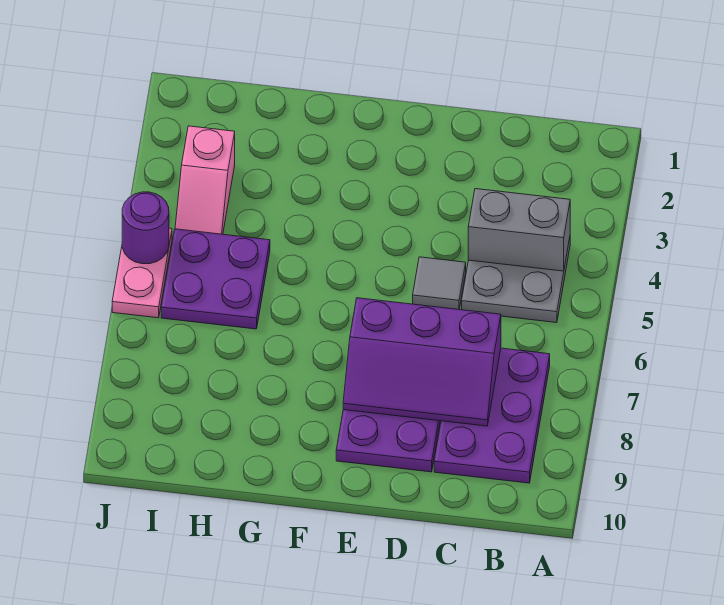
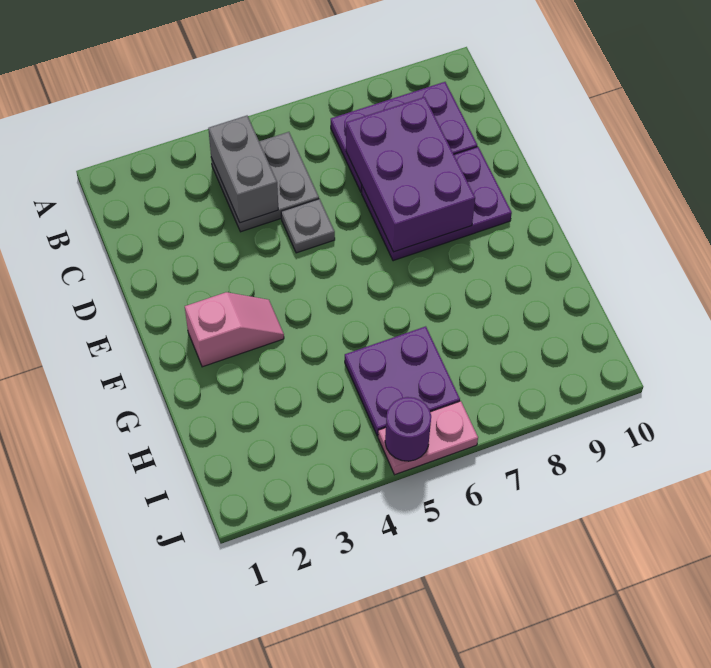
purple slope C7:E8 level 2 top 7 -> purple brick C7:E8 level 2
grey tile D5 level 1 -> grey plate D5 level 1
pink slope I3:I4 level 1 top 3 -> pink slope F2:F3 level 1 top 2

